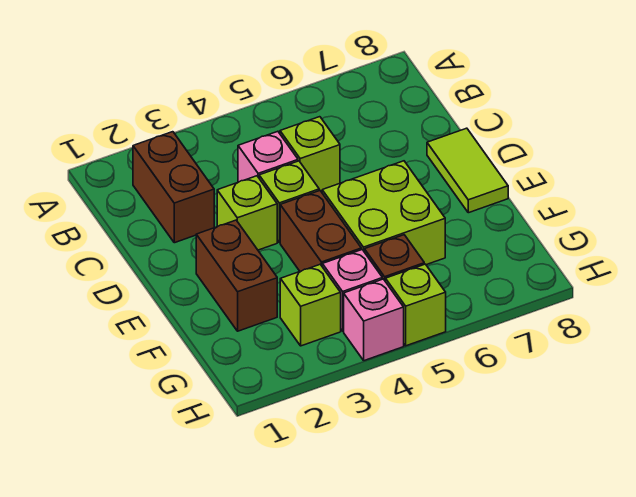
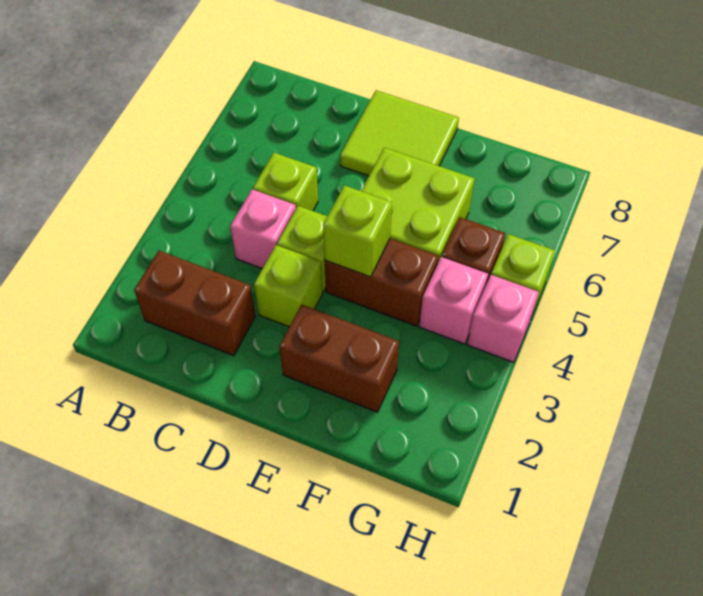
lime tile D8:E8 level 1 -> lime tile D7:E8 level 1
lime brick G3 level 1 -> lime brick E4 level 2

